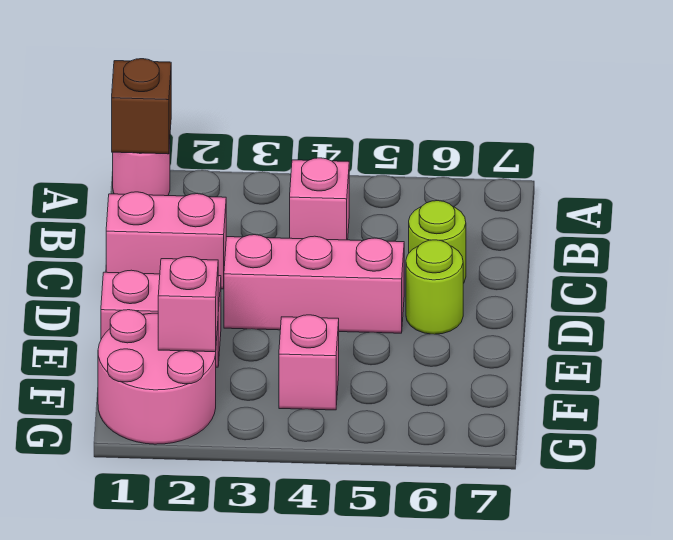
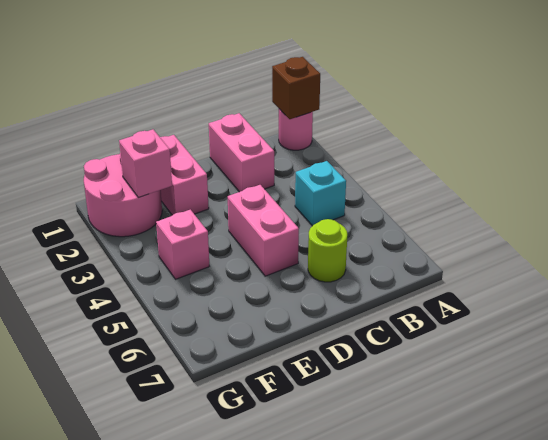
pink brick B4 level 1 -> cyan brick B4 level 1
pink brick D3:D5 level 1 -> pink brick D4:D5 level 1
lime round brick D6 level 1 -> none

